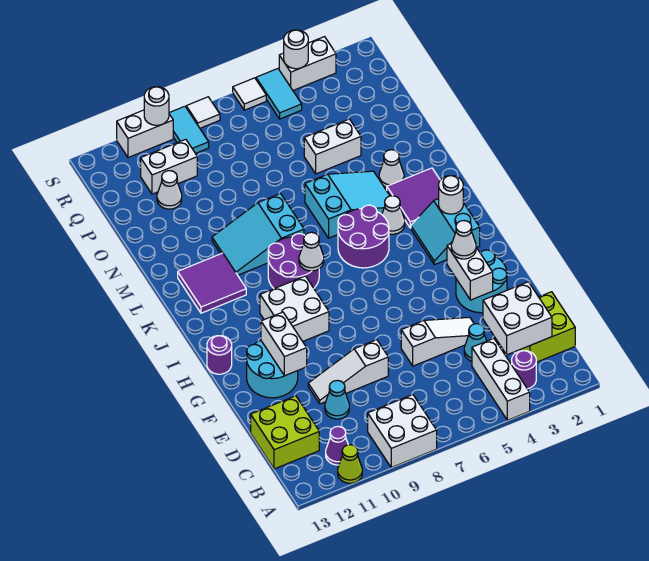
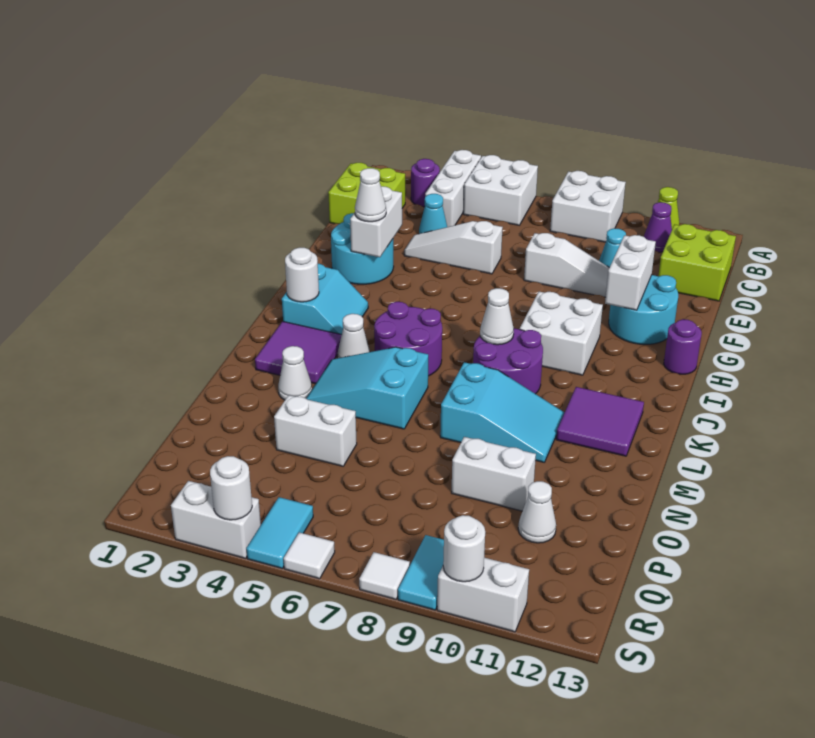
white brick C2:D3 level 2 -> white brick A5:B6 level 1
white brick Q10:Q11 level 1 -> white brick O9:O10 level 1

